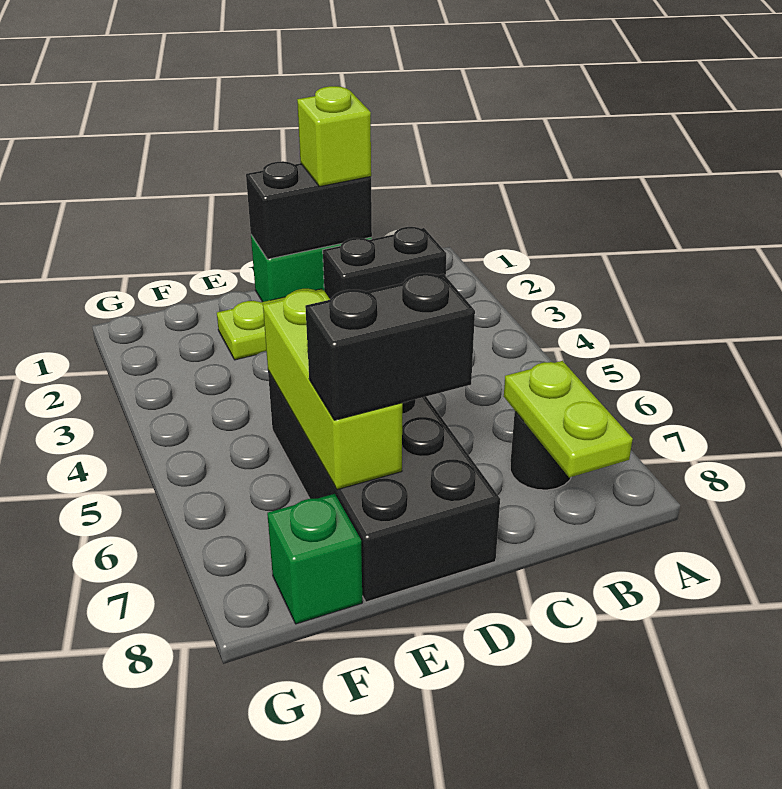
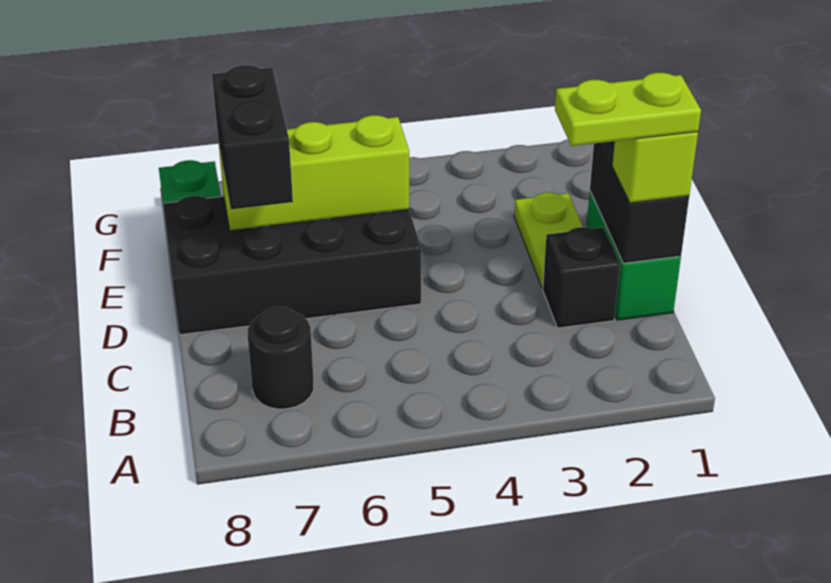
black brick B2:C2 level 1 -> black brick C2 level 1
lime plate B7:B8 level 2 -> lime plate C1:C2 level 4

